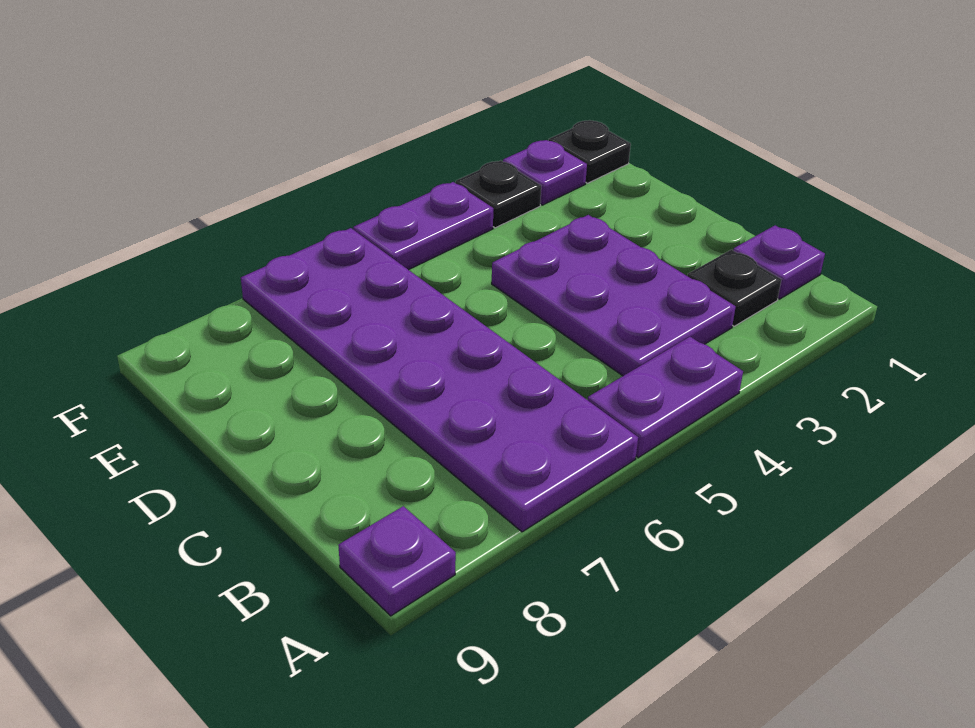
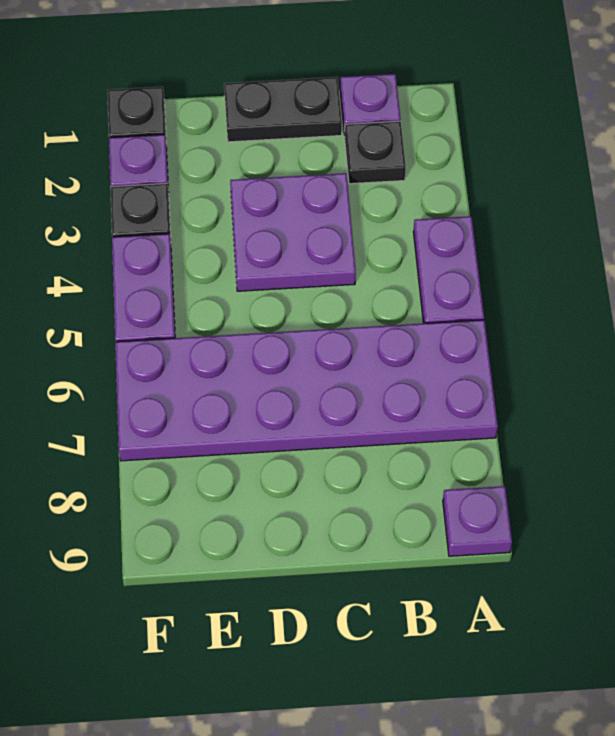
purple plate B3:D4 level 1 -> purple plate C3:D4 level 1
none -> black plate C1:D1 level 1

